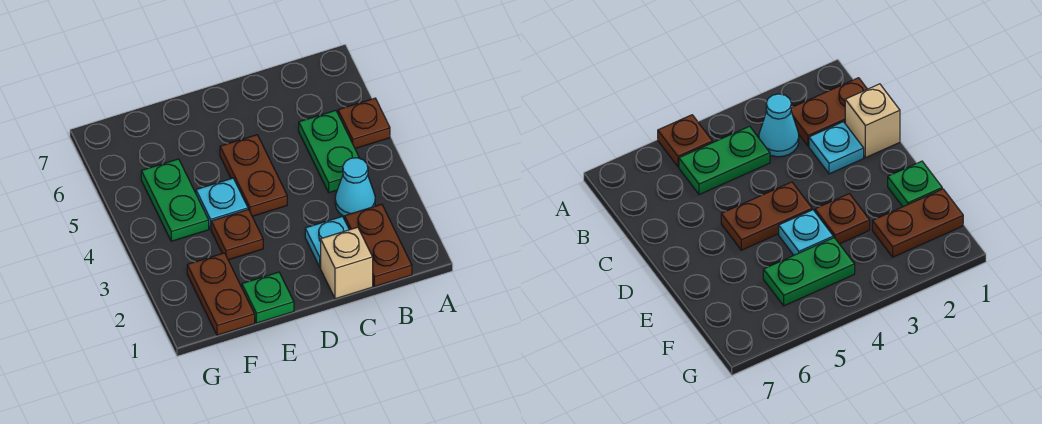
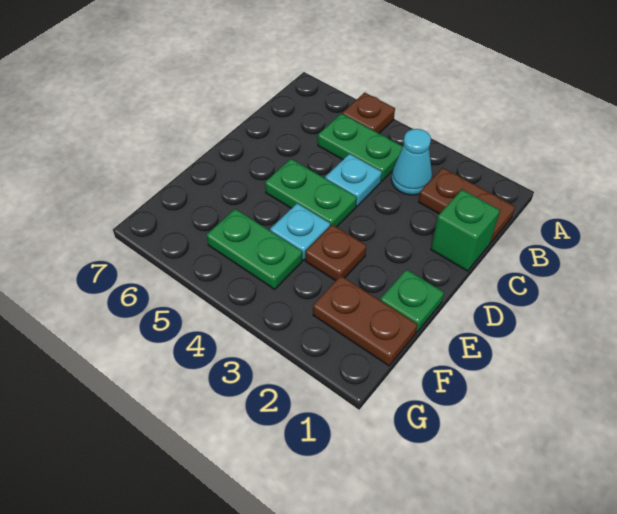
tan brick C1 level 1 -> green brick C1 level 1
cyan plate C2 level 1 -> cyan plate C4 level 1
brown plate D4:D5 level 1 -> green plate D4:D5 level 1

